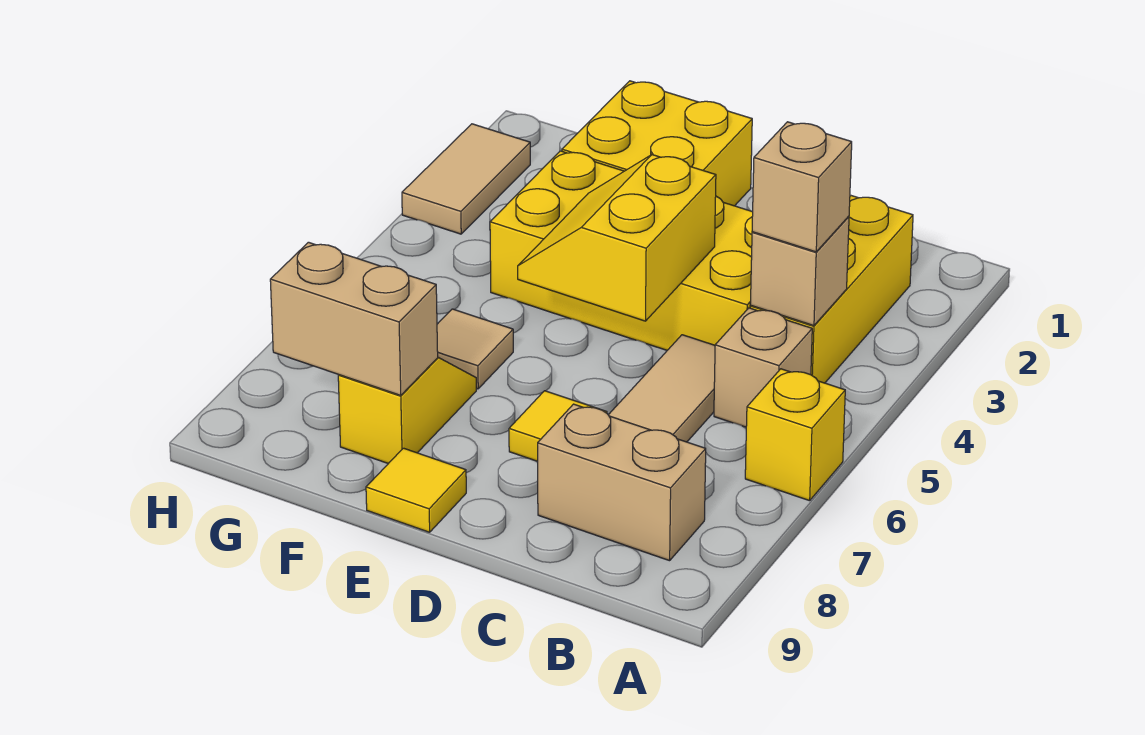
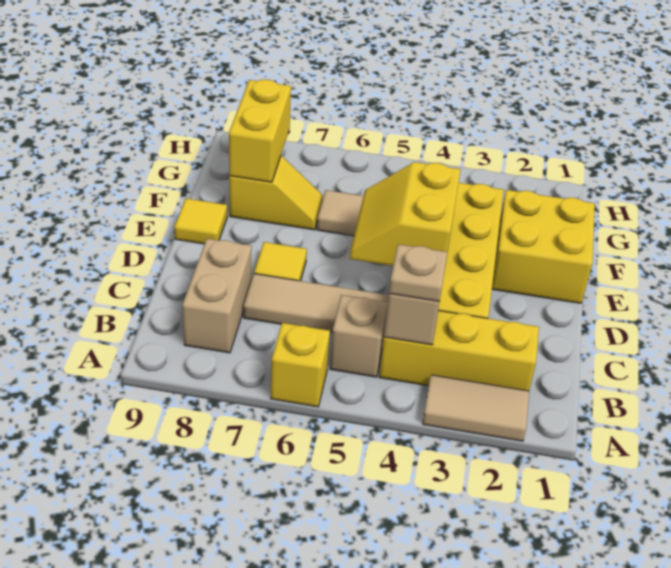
tan brick B4 level 3 -> tan plate B4 level 3
yellow slope D4:E5 level 2 top D -> yellow slope D4:E5 level 2 top 4
tan brick F8:G8 level 2 -> yellow brick F8:G8 level 2
tan tile H2:H3 level 1 -> tan tile A2:A3 level 1

